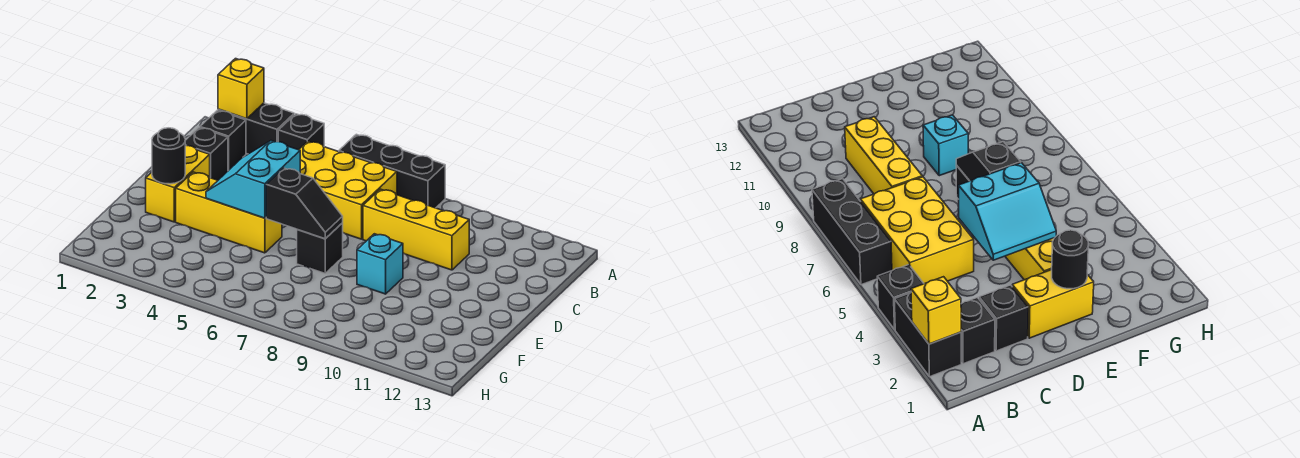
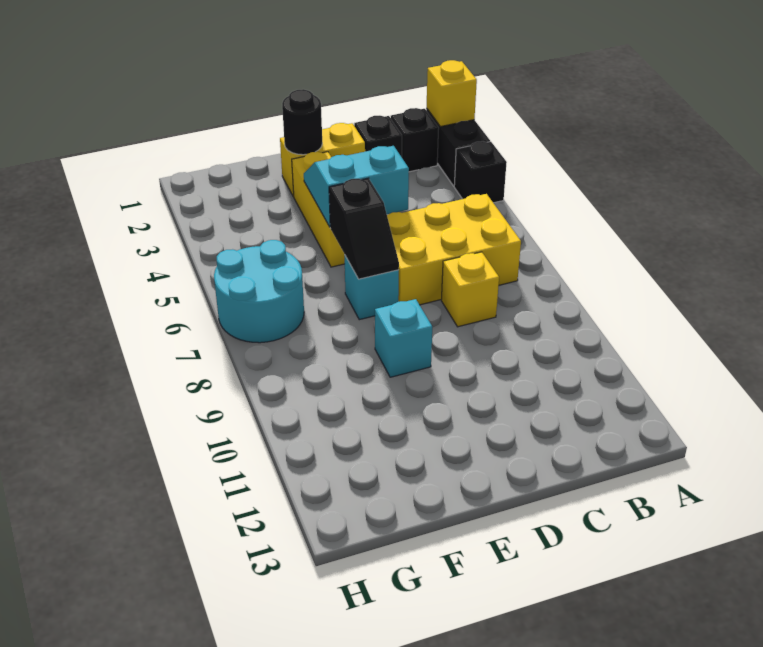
black brick A6:A8 level 1 -> none
yellow brick B5:C7 level 1 -> yellow brick B6:D7 level 1
yellow brick C8:C10 level 1 -> yellow brick C8 level 1
black brick E7 level 1 -> cyan brick E7 level 1
none -> cyan round brick G6:H7 level 1

